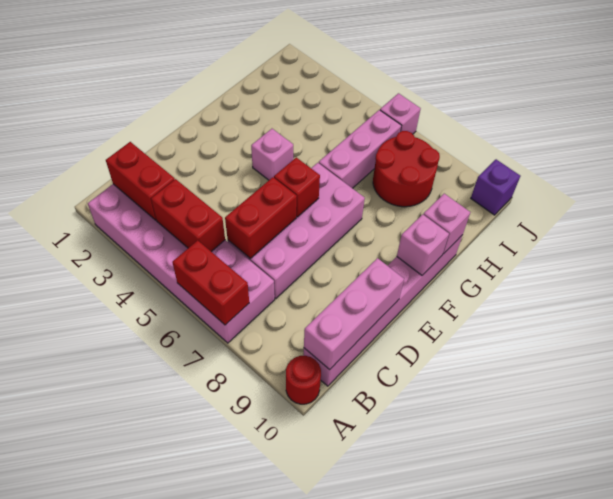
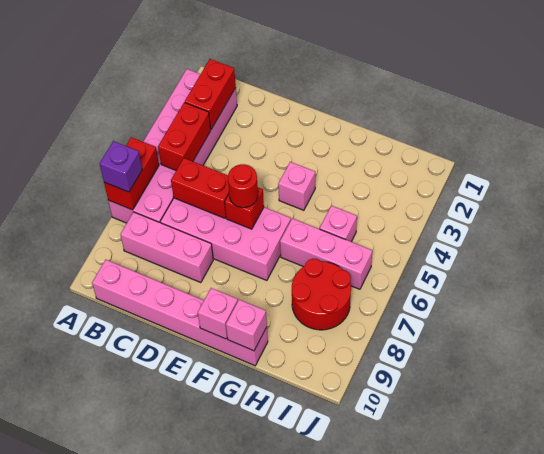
red round brick A10 level 1 -> red round brick E6 level 3
pink brick B10:D10 level 2 -> pink brick B8:D8 level 1
pink brick J6 level 1 -> pink brick H5 level 1
purple brick J10 level 1 -> purple brick A7 level 3

